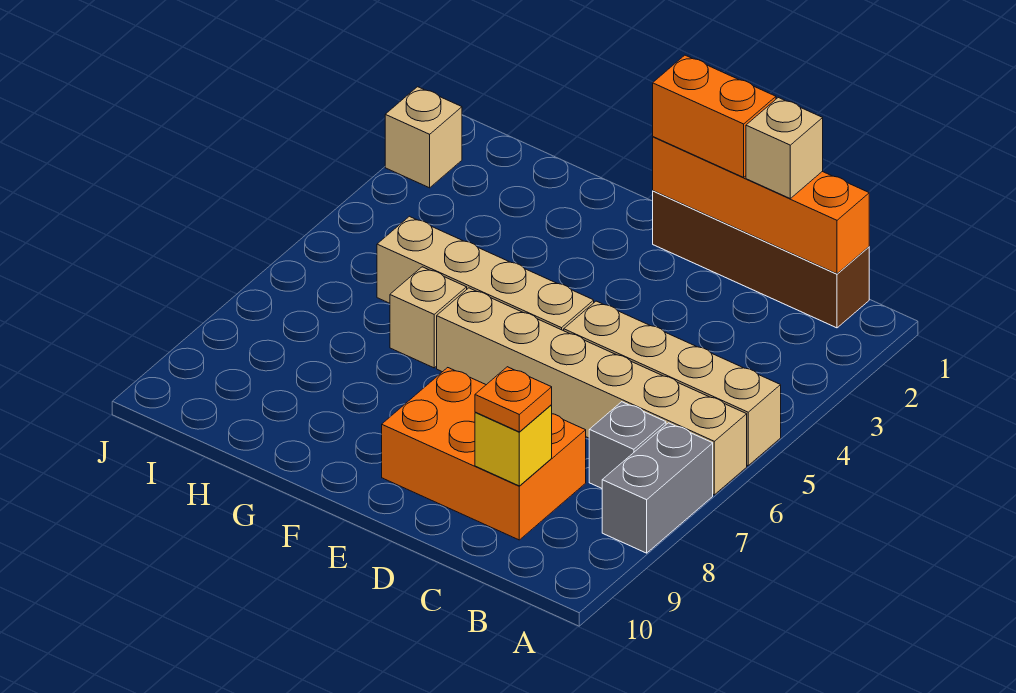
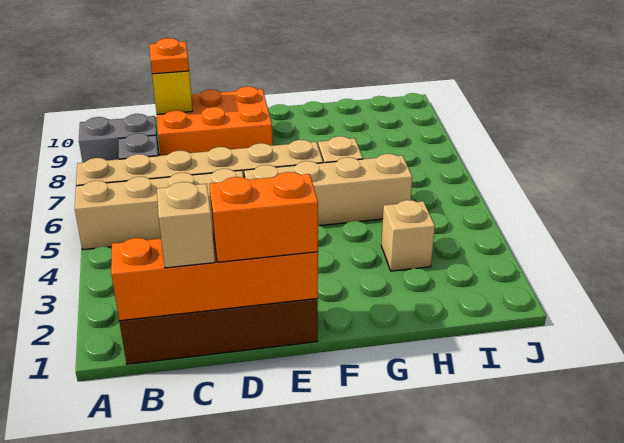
grey brick A7:A8 level 1 -> grey brick A8:B8 level 1
tan brick J2 level 1 -> tan brick H3 level 1

